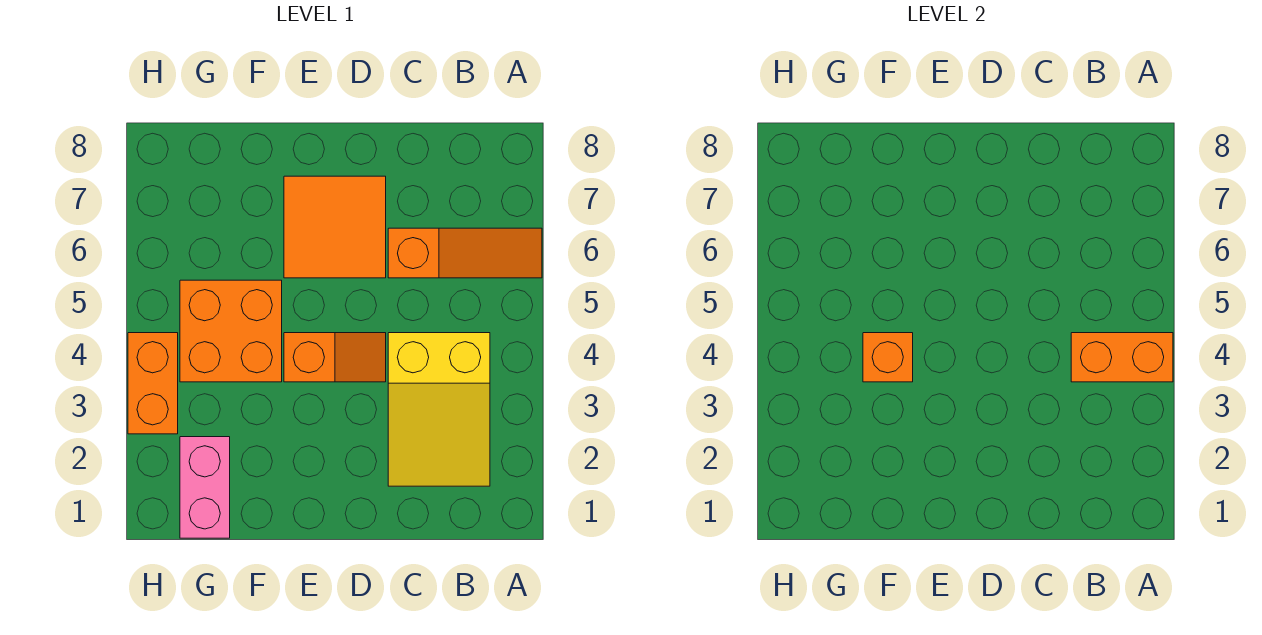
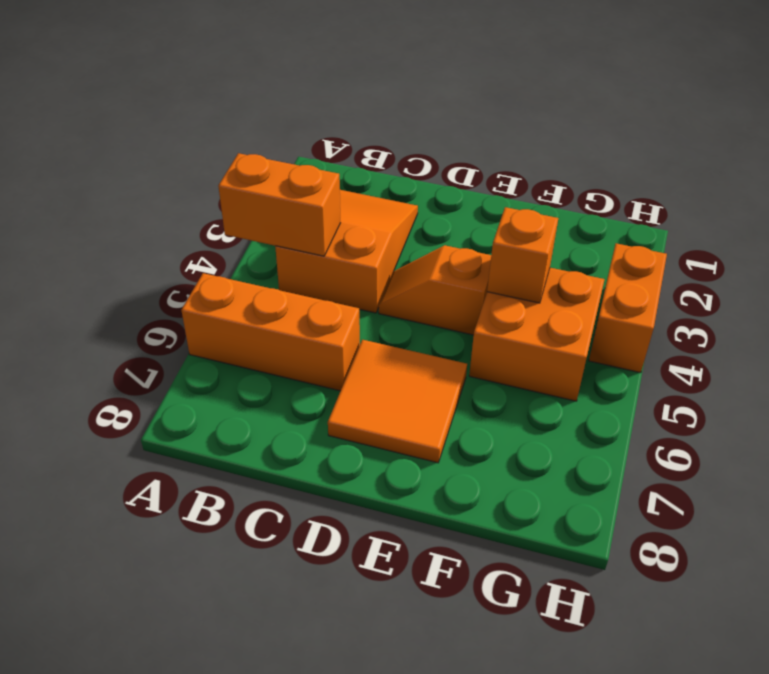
orange slope A6:C6 level 1 top C -> orange brick A6:C6 level 1
yellow slope B2:C4 level 1 top 4 -> orange slope B2:C4 level 1 top 4
pink brick G1:G2 level 1 -> none

